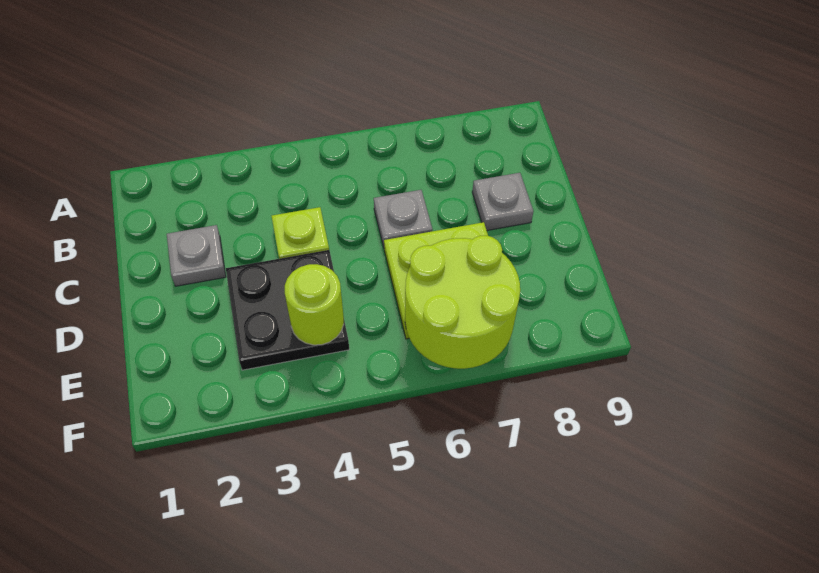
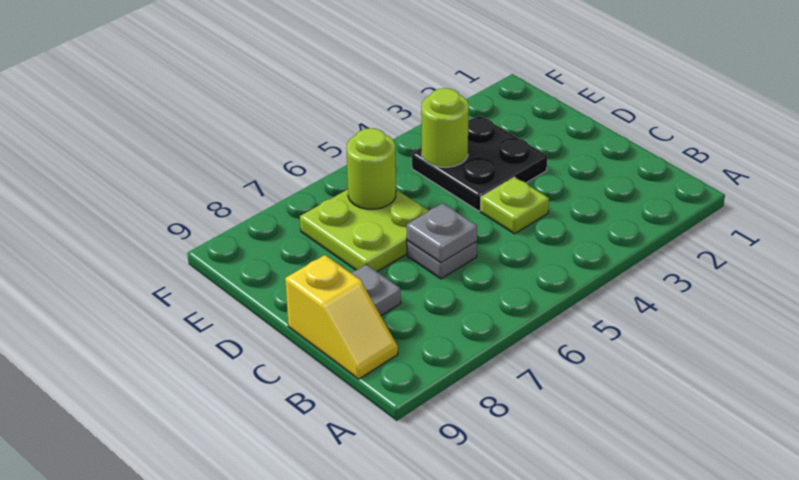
none -> yellow slope B9:C9 level 1 top C
grey plate C2 level 1 -> grey plate C6 level 2
lime round brick E6:F7 level 2 -> lime round brick E6 level 2

